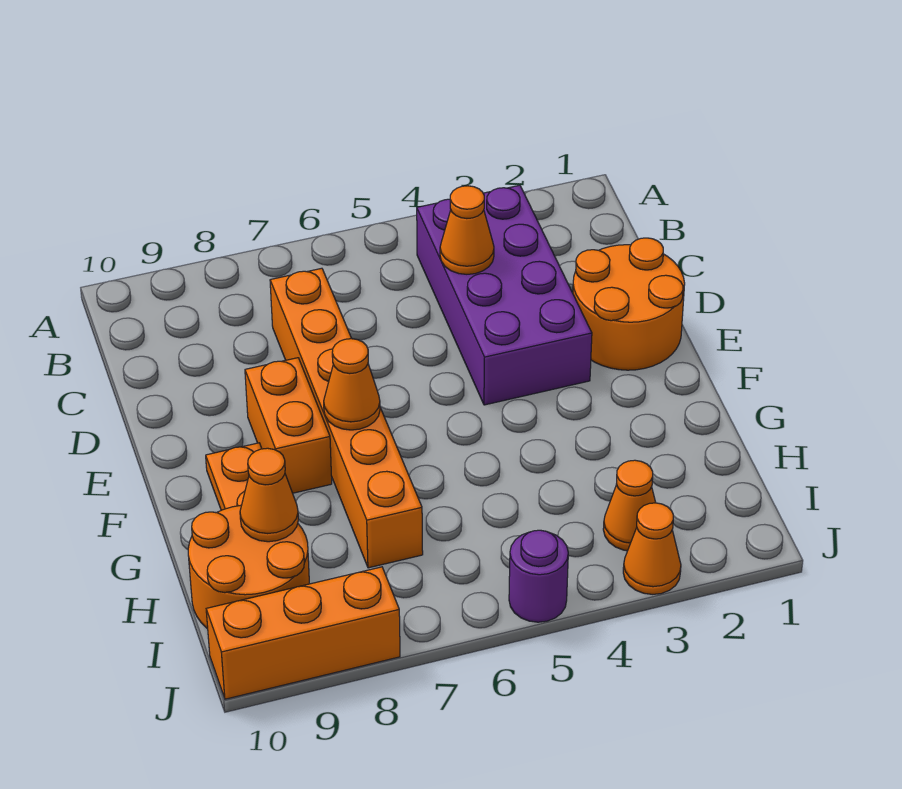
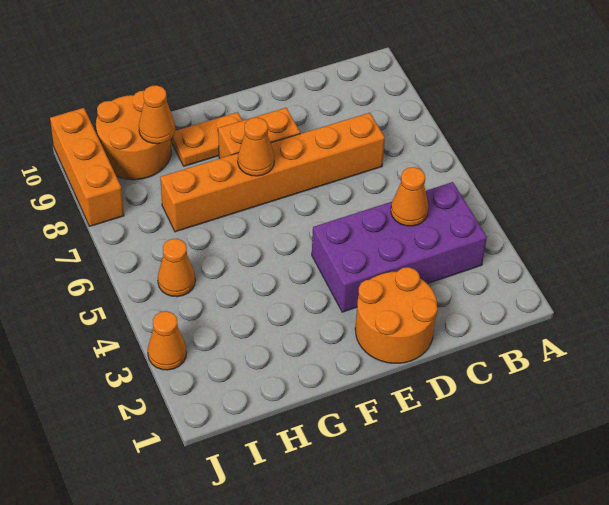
orange cone I3 level 1 -> orange cone I5 level 1
purple round brick J5 level 1 -> none

